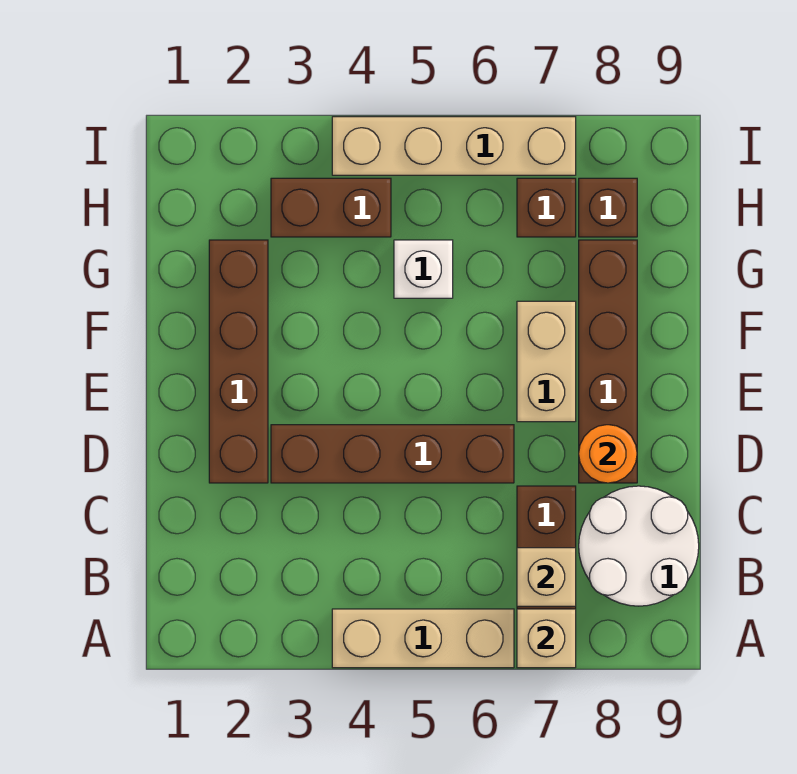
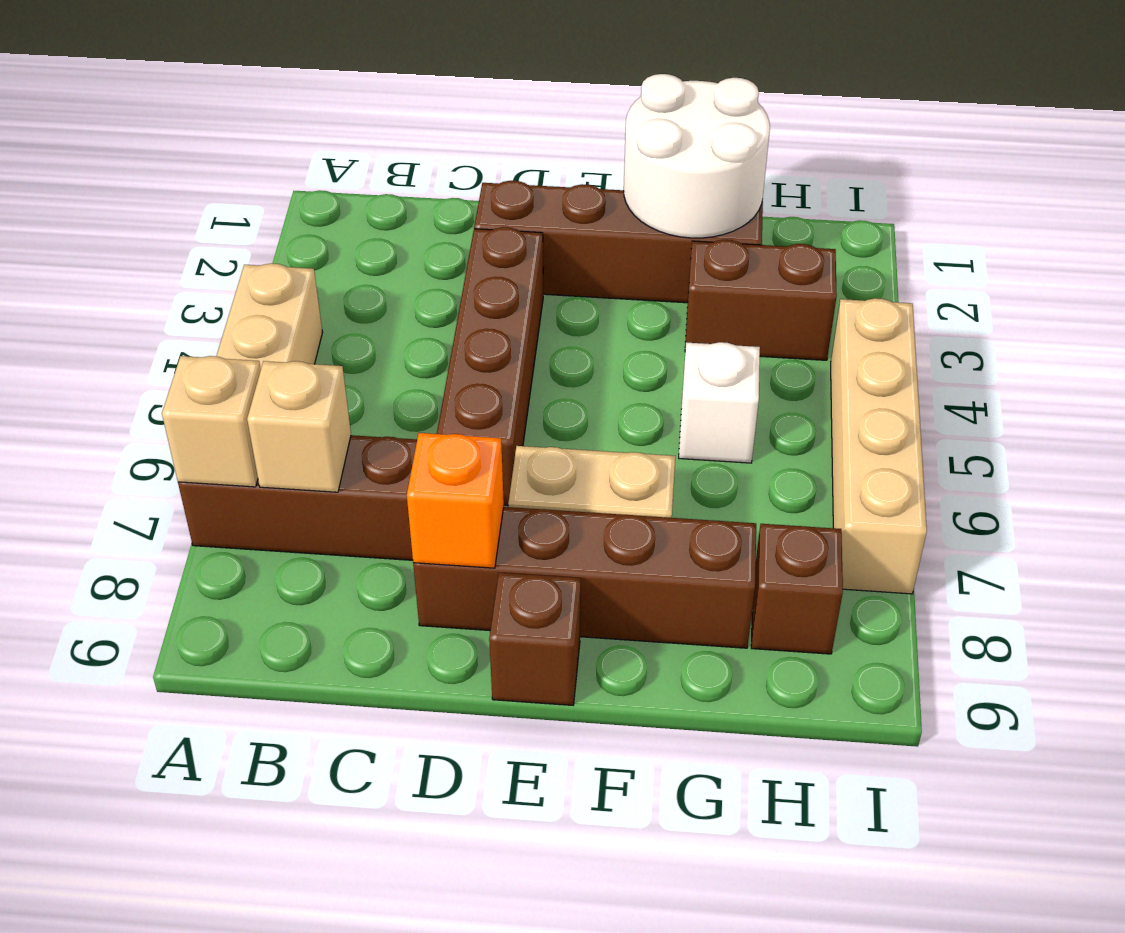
white round brick B8:C9 level 1 -> white round brick F1:G2 level 2
orange round brick D8 level 2 -> orange brick D8 level 2
brown brick H3:H4 level 1 -> brown brick G3:H3 level 1
brown brick H7 level 1 -> brown brick E9 level 1

